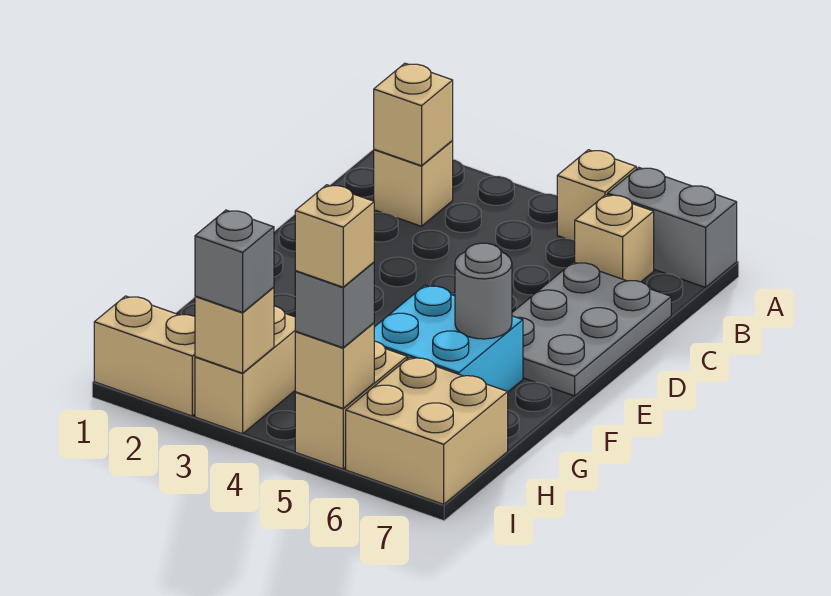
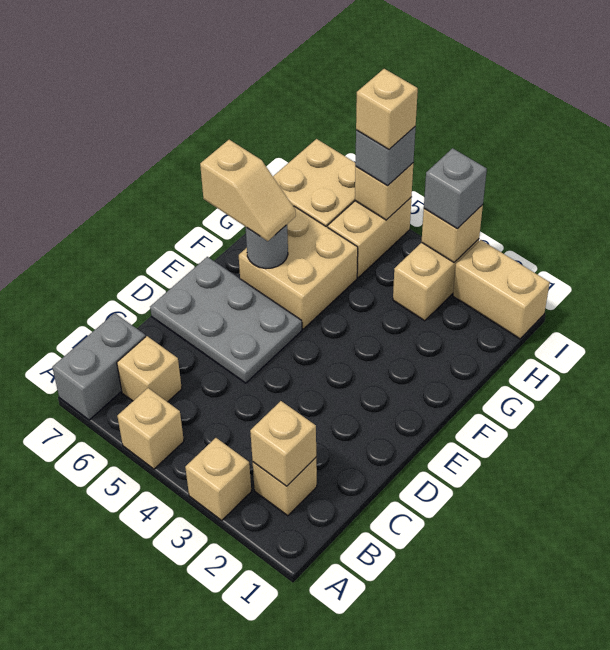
none -> tan brick A3 level 1
grey brick A6:A7 level 1 -> grey brick A7:B7 level 1
grey plate C6:E7 level 1 -> grey plate D5:E7 level 1
cyan brick F5:G6 level 1 -> tan brick F5:G6 level 1
none -> tan slope F6:F7 level 3 top 7

